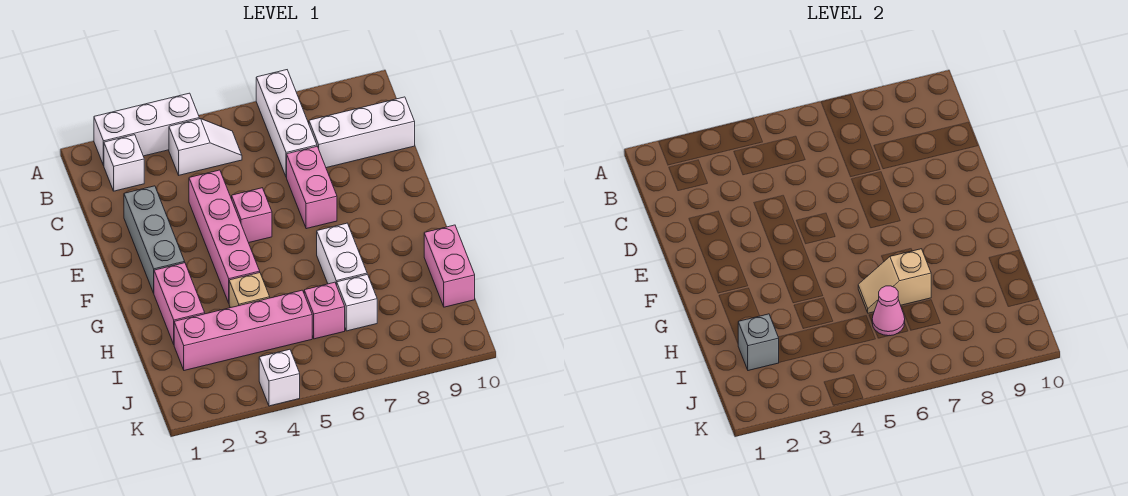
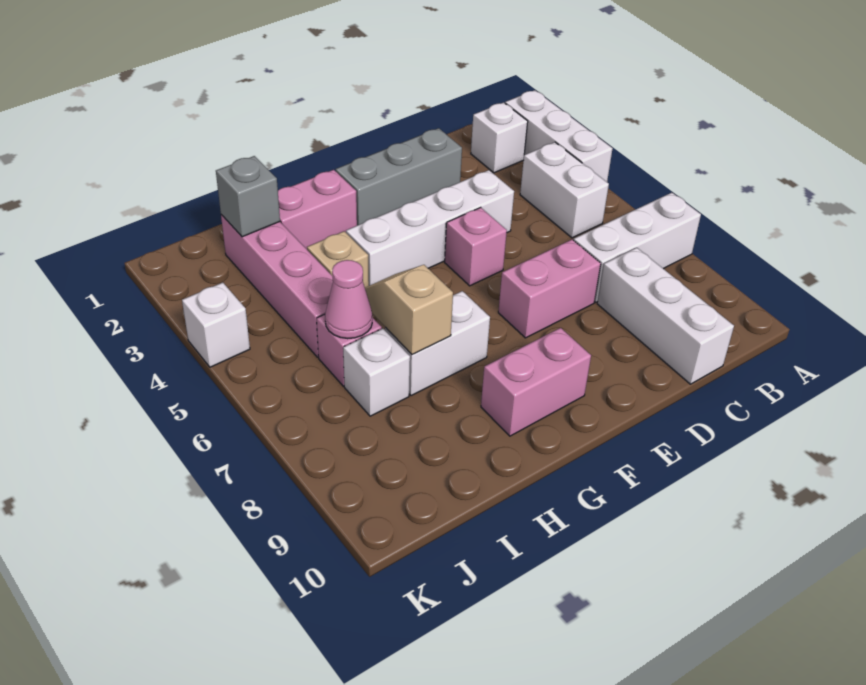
white slope B4:B5 level 1 top 4 -> white brick B4:B5 level 1
pink brick D4:G4 level 1 -> white brick D4:G4 level 1
pink brick H10:I10 level 1 -> pink brick F9:G9 level 1

